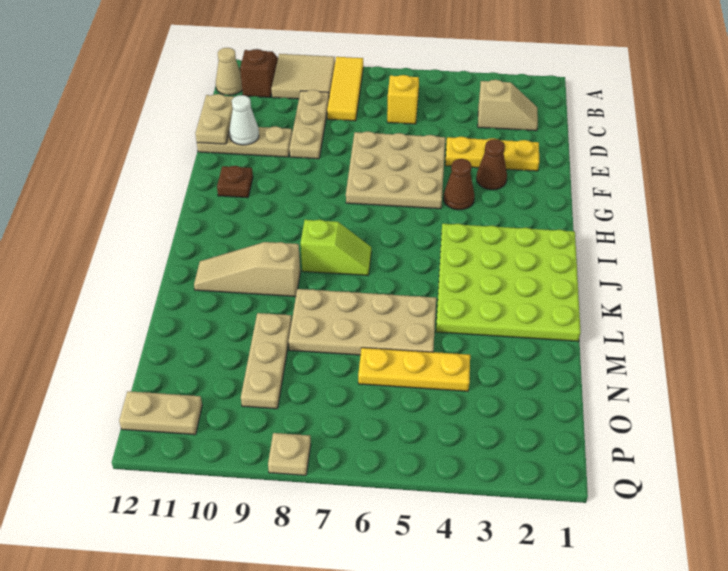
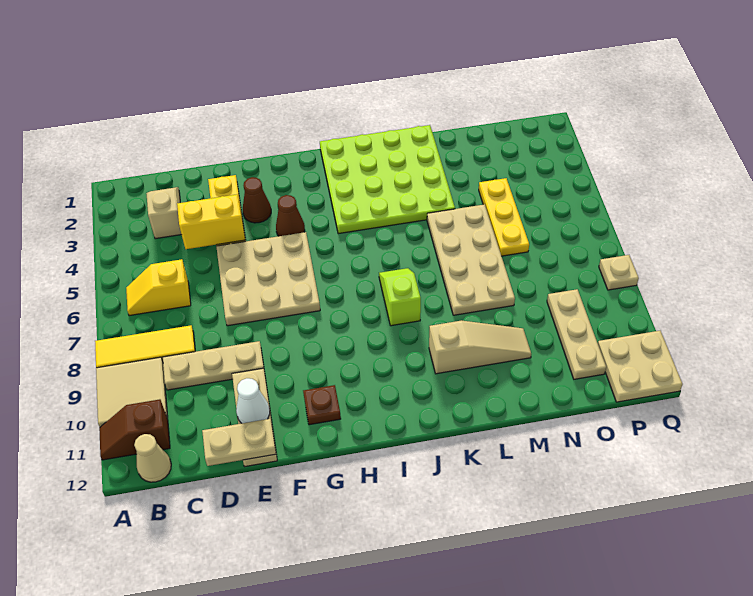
none -> yellow brick D4:E4 level 2
tan slope K9:K11 level 1 top 9 -> tan slope K10:M10 level 1 top K
tan plate M9:O9 level 1 -> tan plate O9:O11 level 1
tan plate P11:P12 level 1 -> tan plate P11:Q12 level 1

